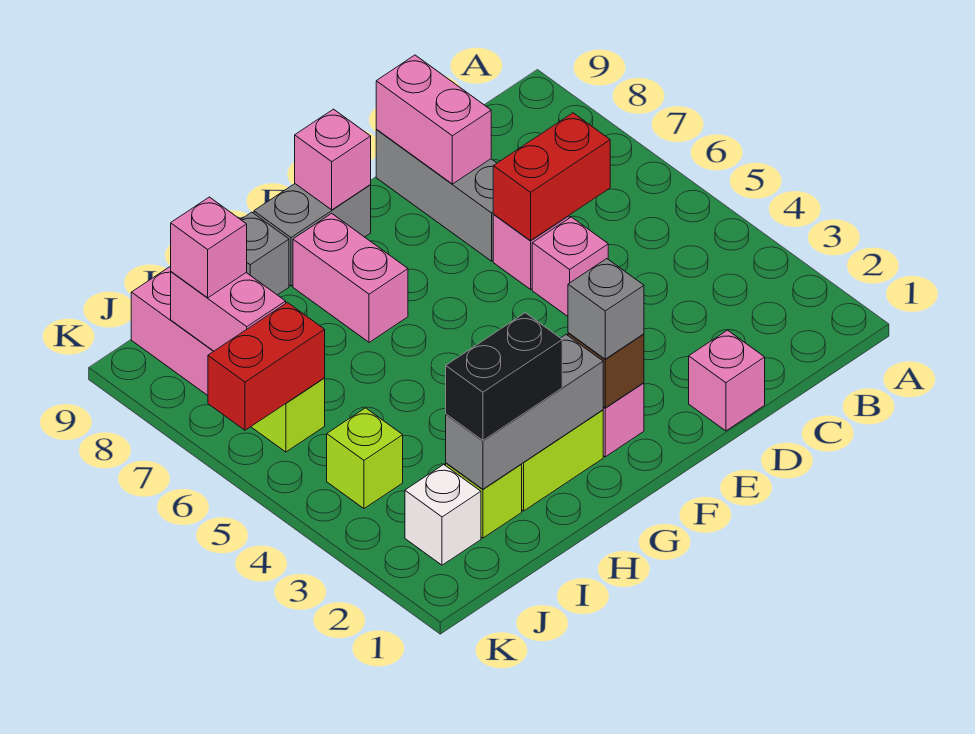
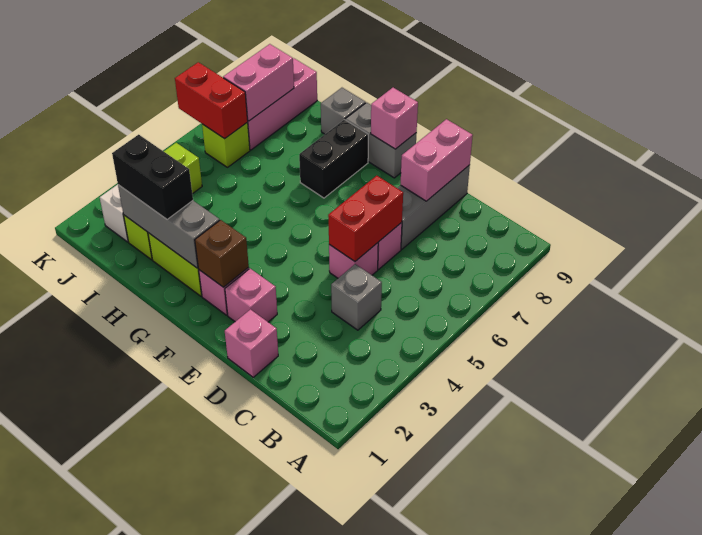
red brick C6:D6 level 2 -> red brick D5:D6 level 2
grey brick F2 level 3 -> grey brick C4 level 1
pink brick G7:G8 level 1 -> black brick G7:G8 level 1
pink brick J8 level 3 -> pink brick E2 level 1

